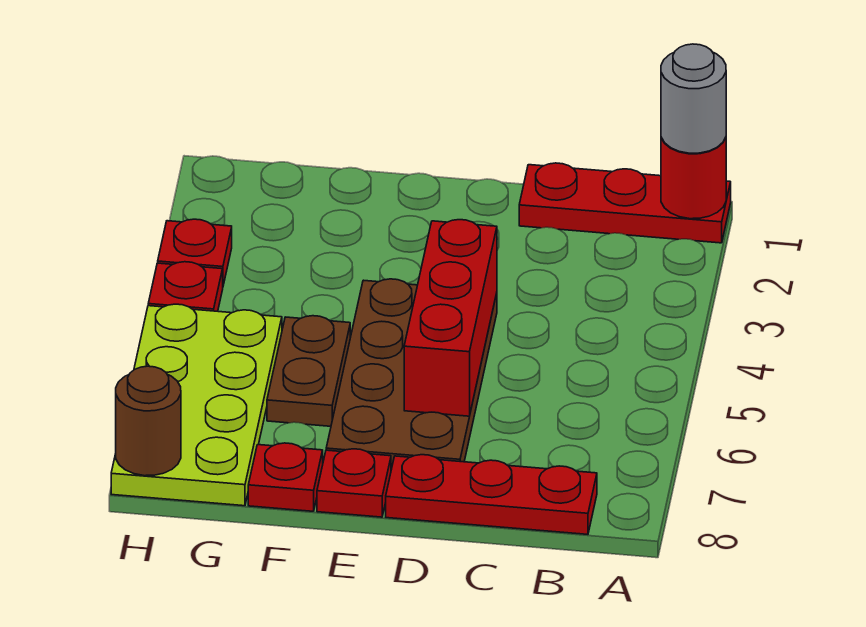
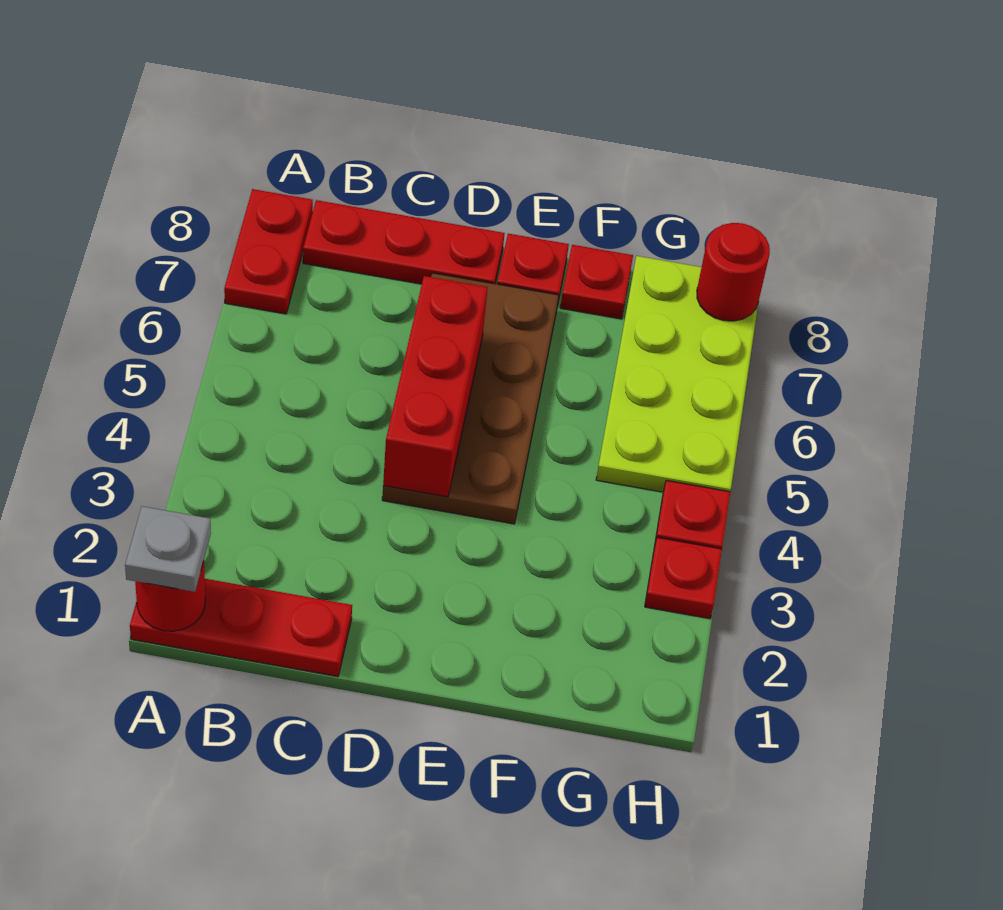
grey round brick A1 level 3 -> grey plate A1 level 3
none -> red plate A7:A8 level 1
brown plate F5:F6 level 1 -> none
brown round brick H8 level 2 -> red round brick H8 level 2

